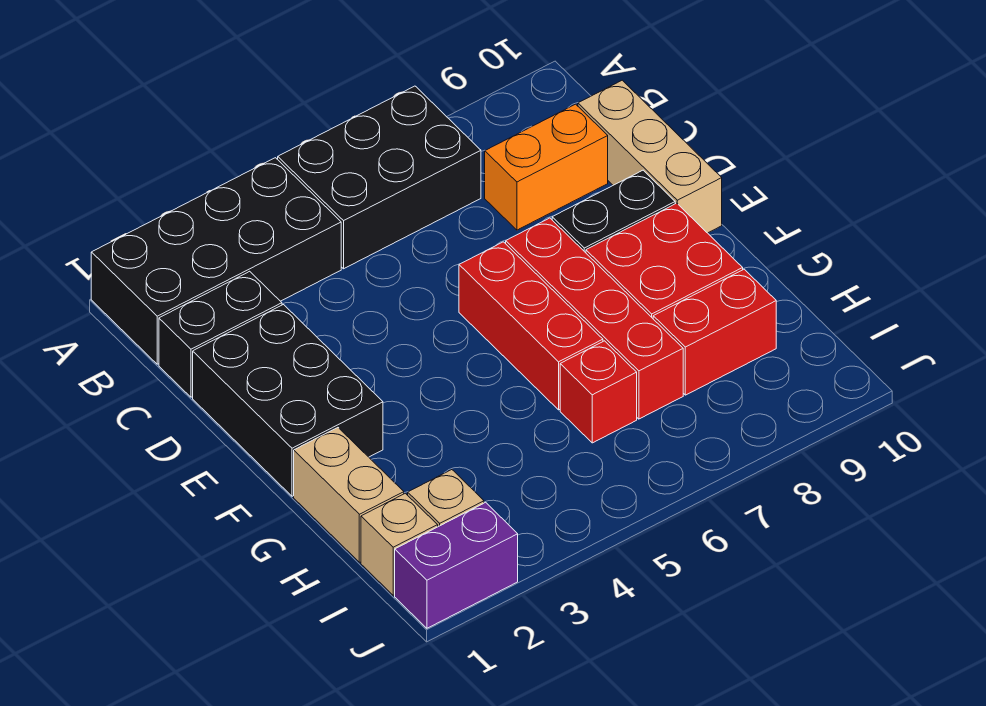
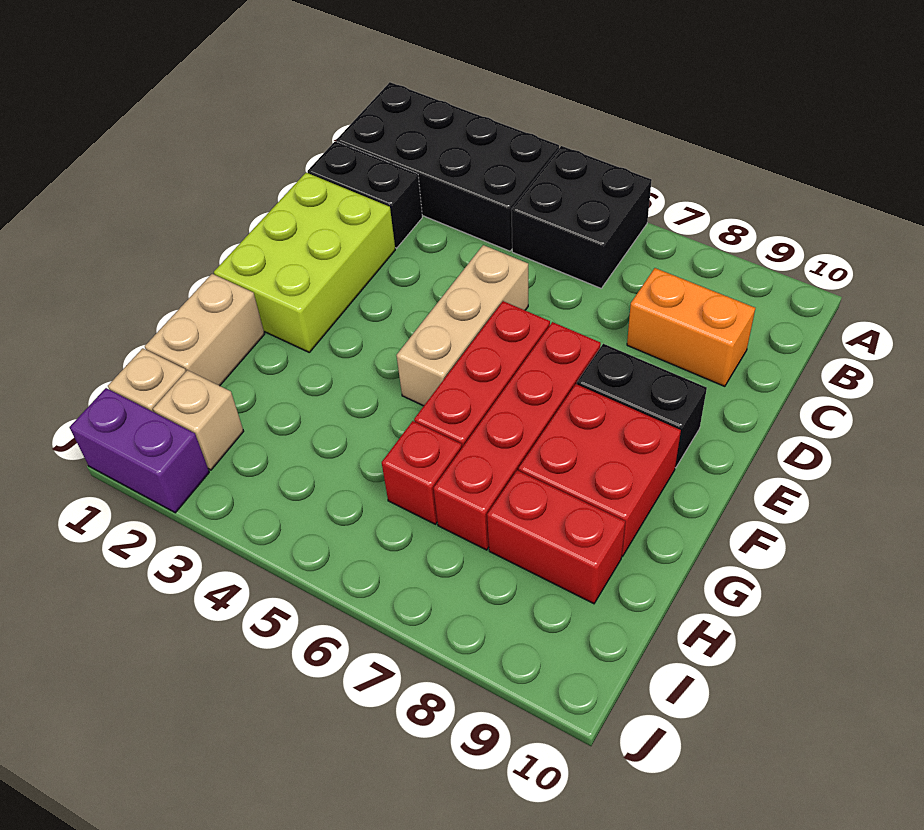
black brick A5:B7 level 1 -> black brick A5:B6 level 1
tan brick C10:E10 level 1 -> tan brick D5:F5 level 1
black brick D1:F2 level 1 -> lime brick D1:F2 level 1

